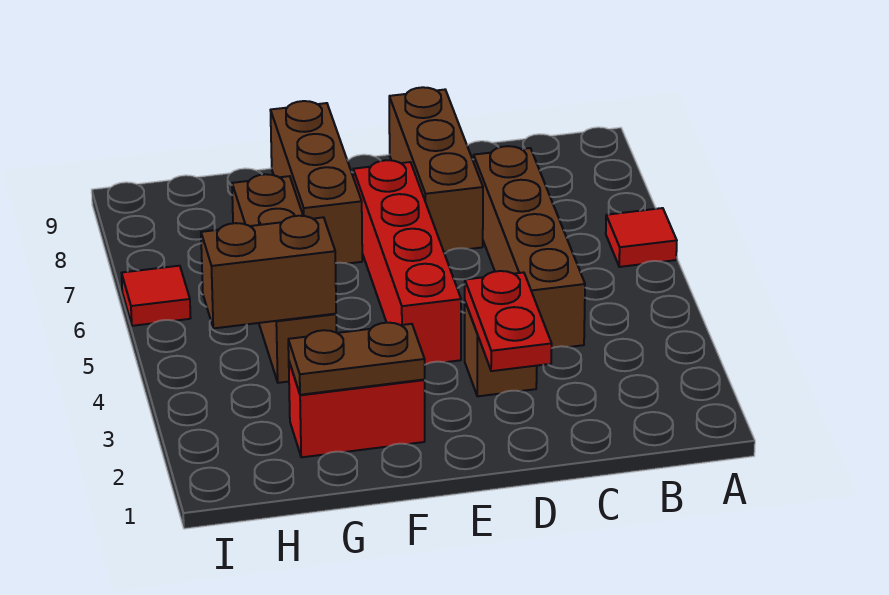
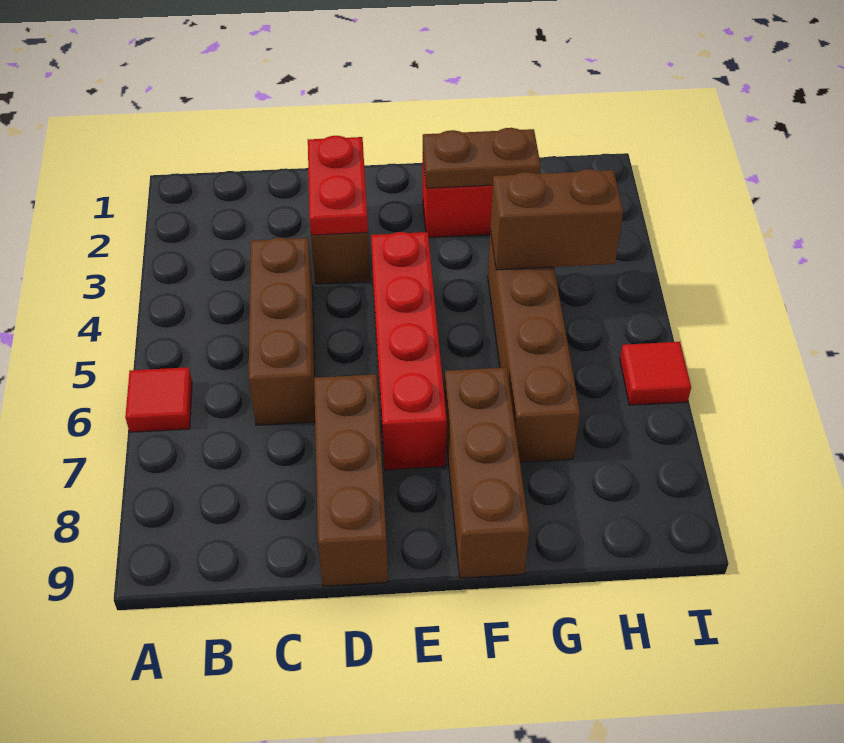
brown brick C4:C7 level 1 -> brown brick C4:C6 level 1

